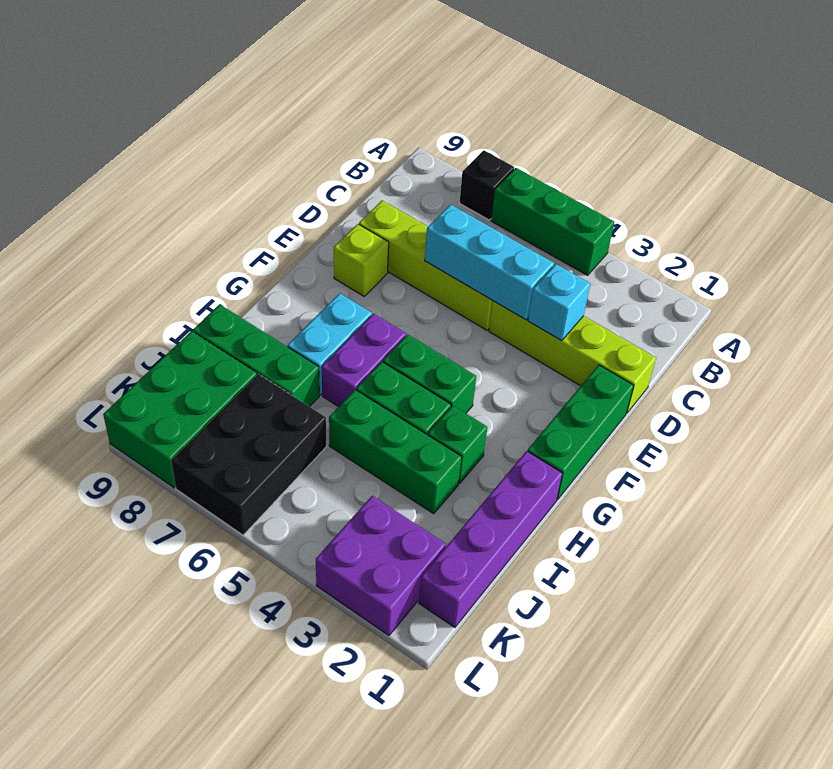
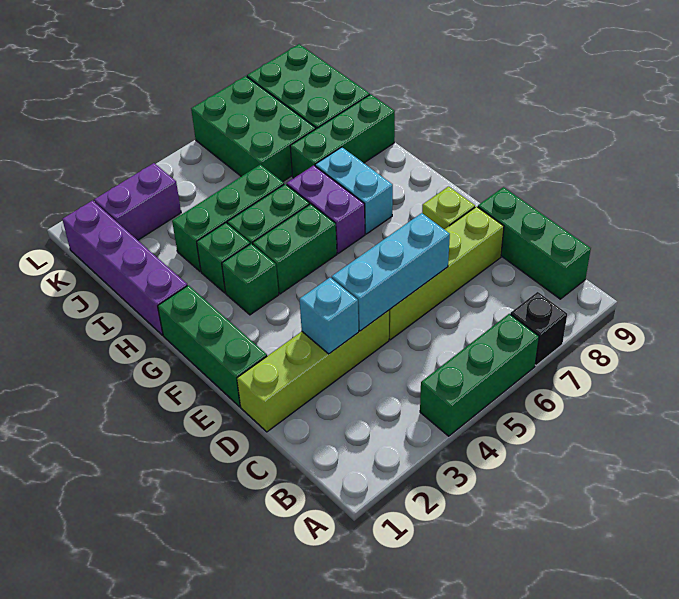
none -> green brick B9:D9 level 1
none -> green brick G3 level 1
black brick J6:L7 level 1 -> green brick J6:L7 level 1
purple brick K2:L3 level 1 -> purple brick K2:K3 level 1

